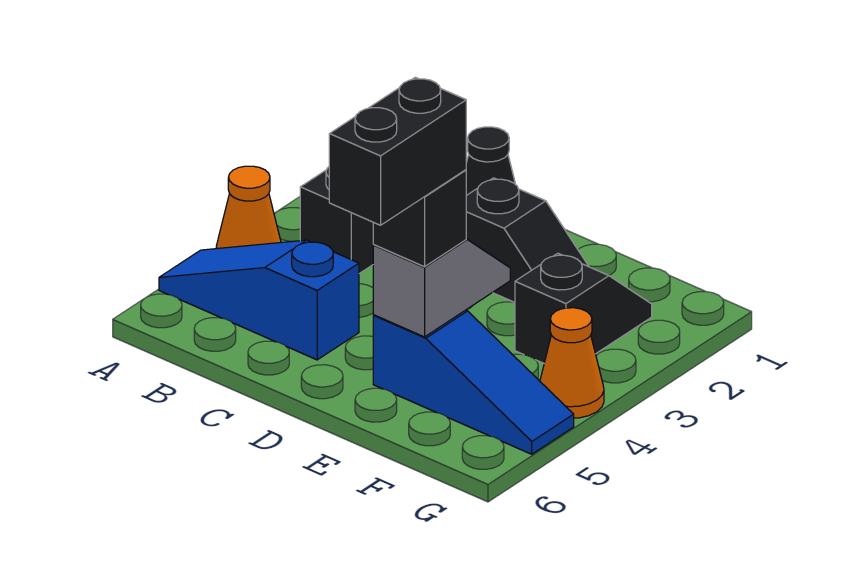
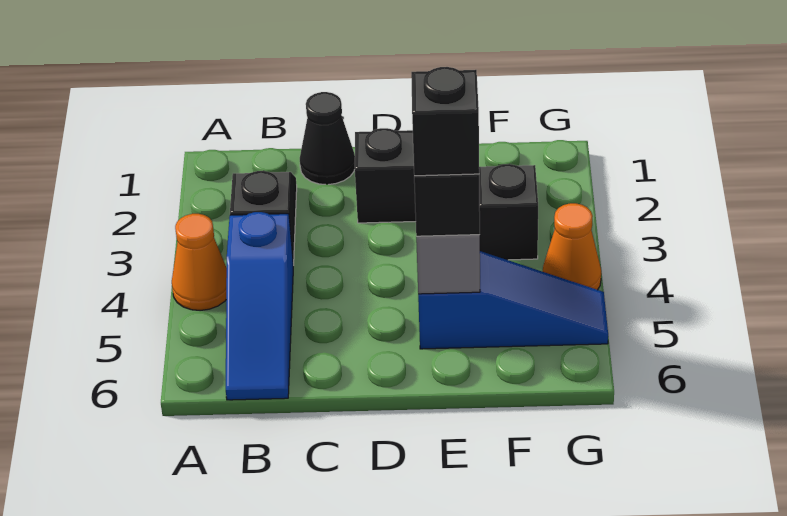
blue slope A5:C5 level 1 top C -> blue slope B4:B6 level 1 top 4
black brick E5:E6 level 4 -> black brick E5 level 4

